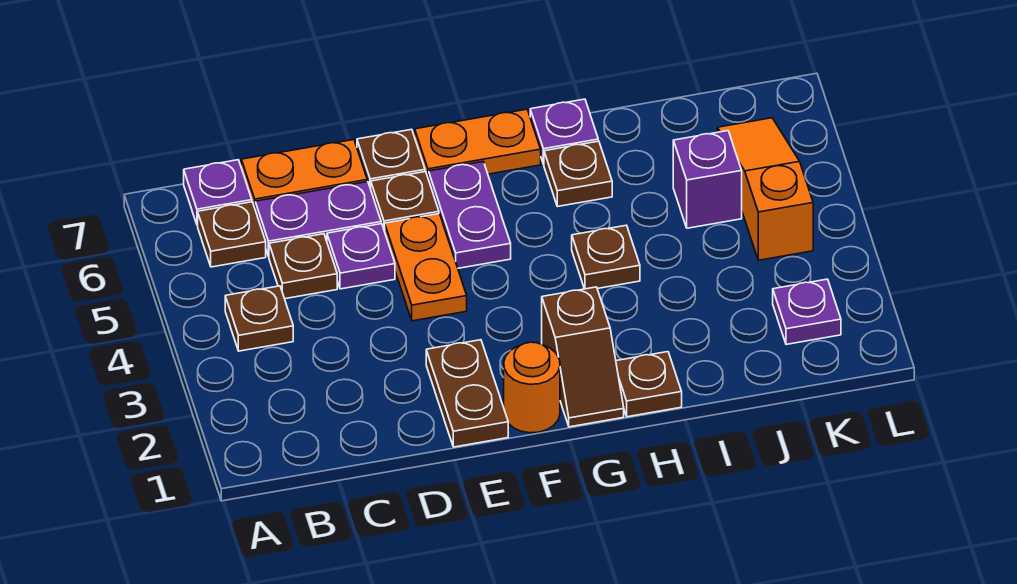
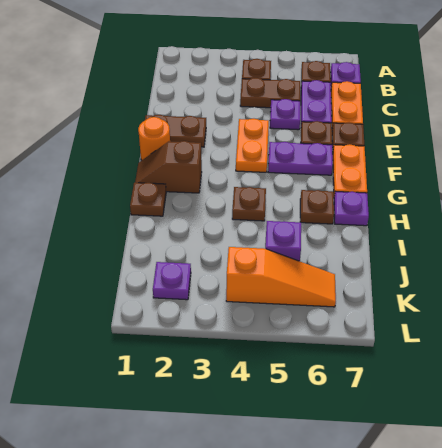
brown plate C5 level 1 -> brown plate C4:C5 level 1
orange plate E4:E5 level 1 -> orange plate E4:F4 level 1

